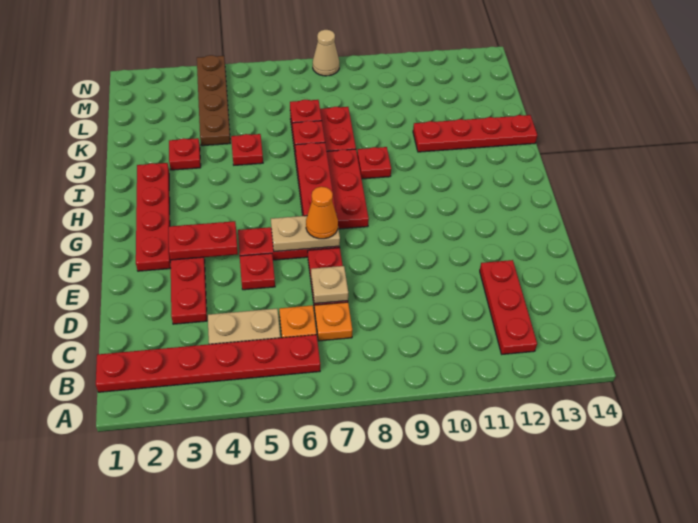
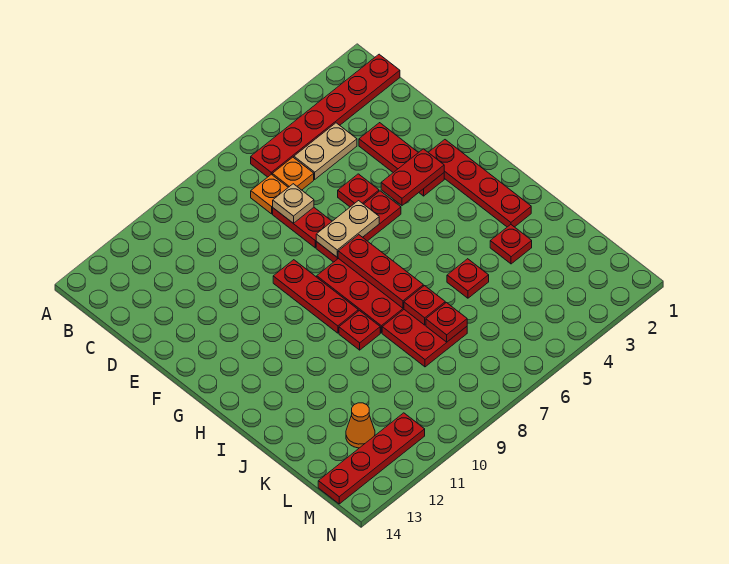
red plate B12:D12 level 1 -> red plate F9:H9 level 1
orange cone F7 level 3 -> orange cone L12 level 1
red plate J11:J14 level 1 -> red plate M11:M14 level 1
brown plate K4:N4 level 1 -> none
tan cone N8 level 1 -> none

